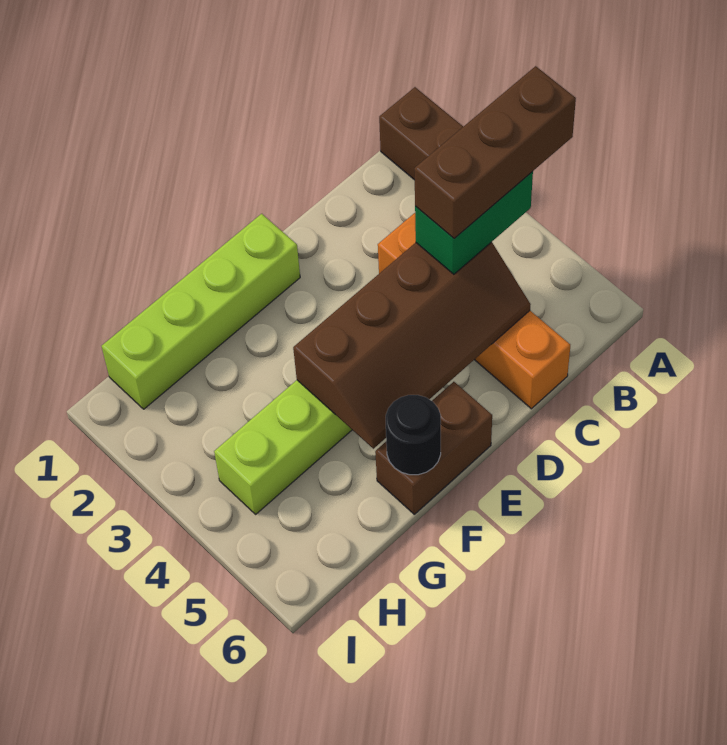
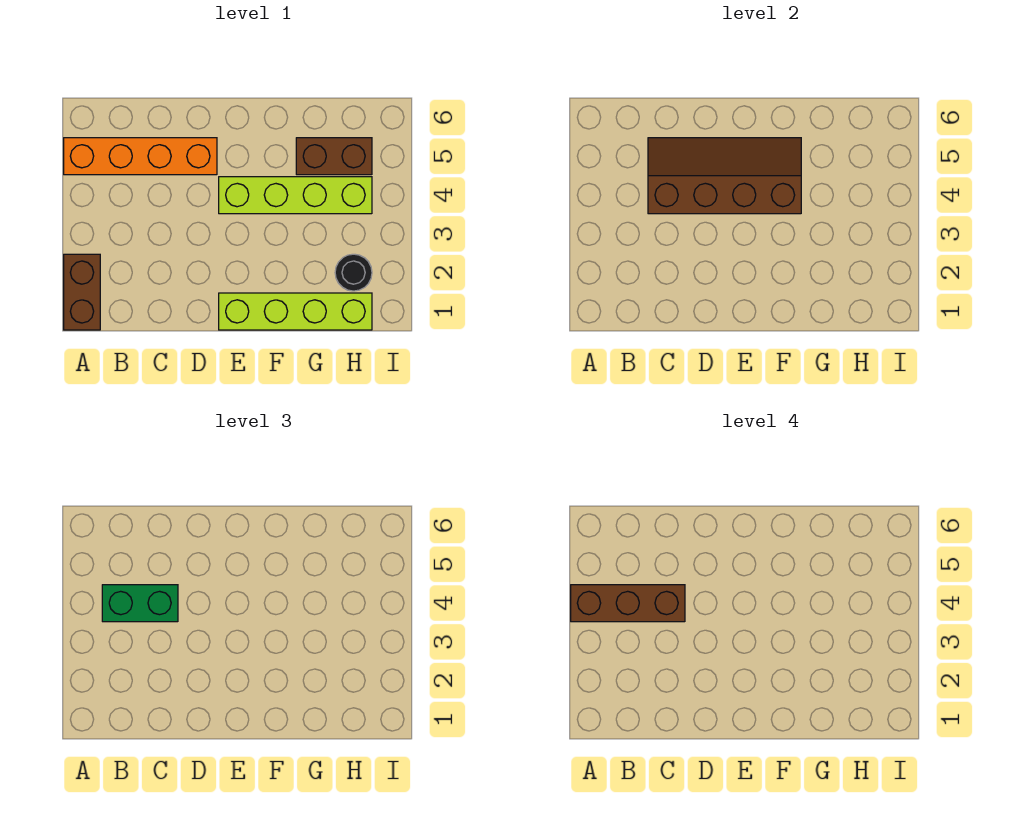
orange brick C3:C6 level 1 -> orange brick A5:D5 level 1
brown brick E6:F6 level 1 -> brown brick G5:H5 level 1
black round brick F6 level 2 -> black round brick H2 level 1

